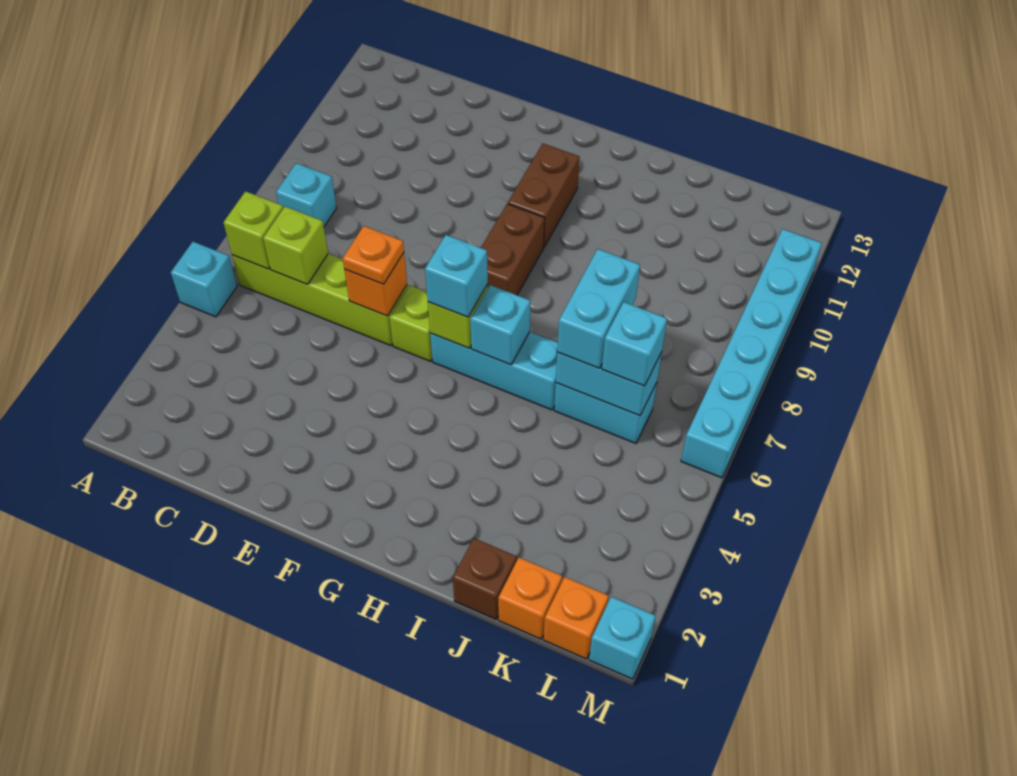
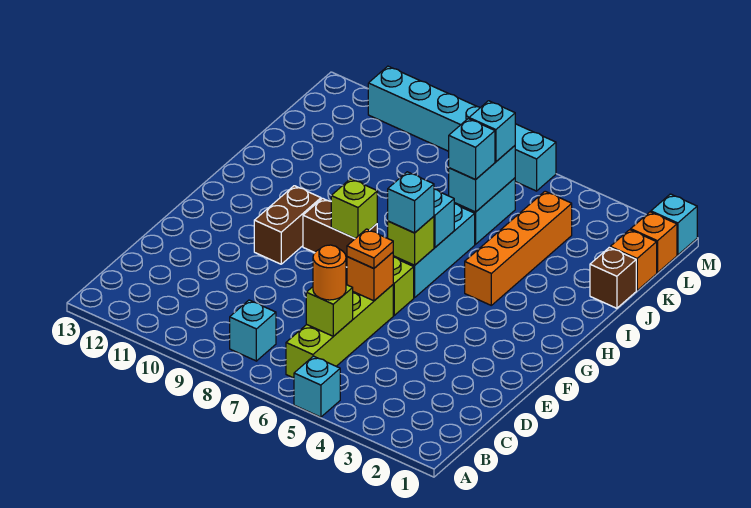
lime brick B6 level 2 -> lime brick G8 level 2
none -> orange round brick C6 level 3
brown brick G10:G11 level 1 -> brown brick F10:G10 level 1
none -> orange brick H4:K4 level 1
cyan brick J6:J7 level 3 -> cyan brick J6 level 3

